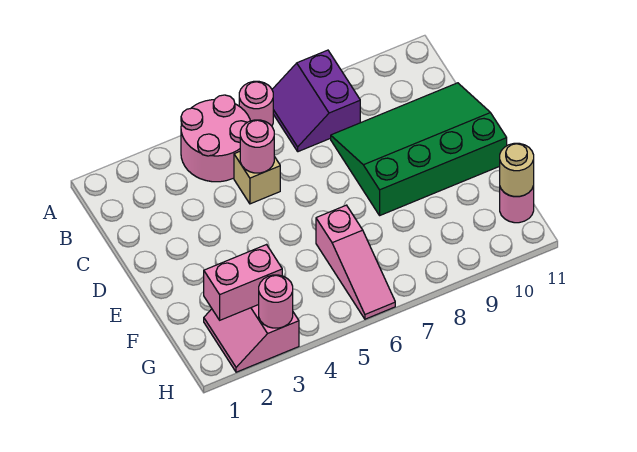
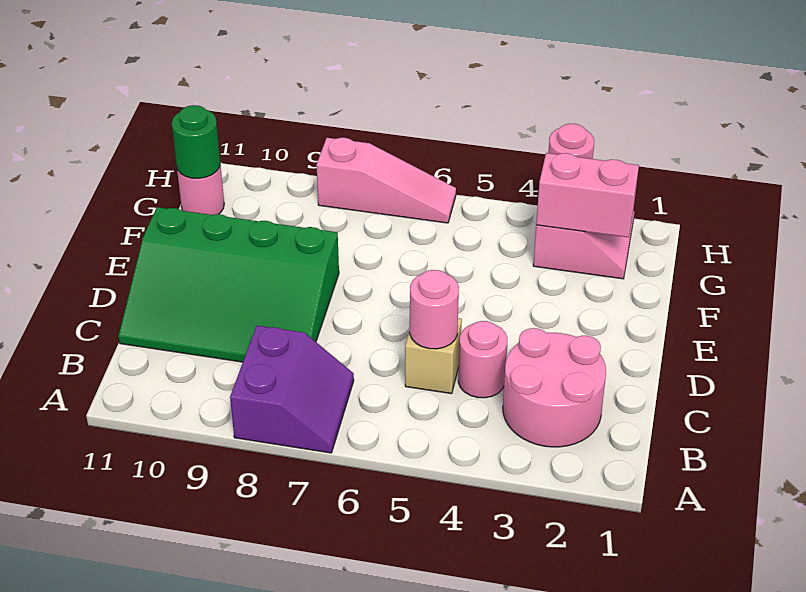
pink round brick A4:B5 level 1 -> pink round brick B2:C3 level 1
pink round brick A6 level 1 -> pink round brick C4 level 1
pink slope F6:H6 level 1 top F -> pink slope H6:H8 level 1 top 8
tan round brick G11 level 2 -> green round brick G11 level 2

